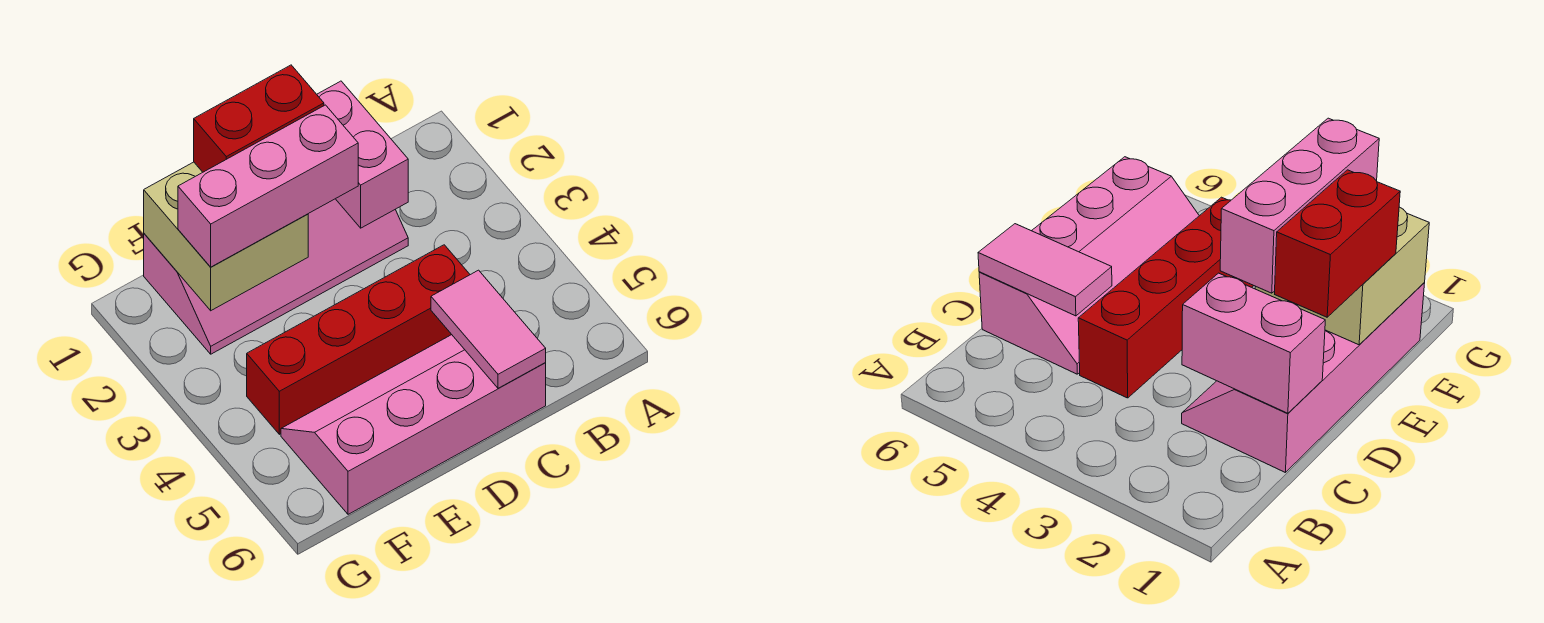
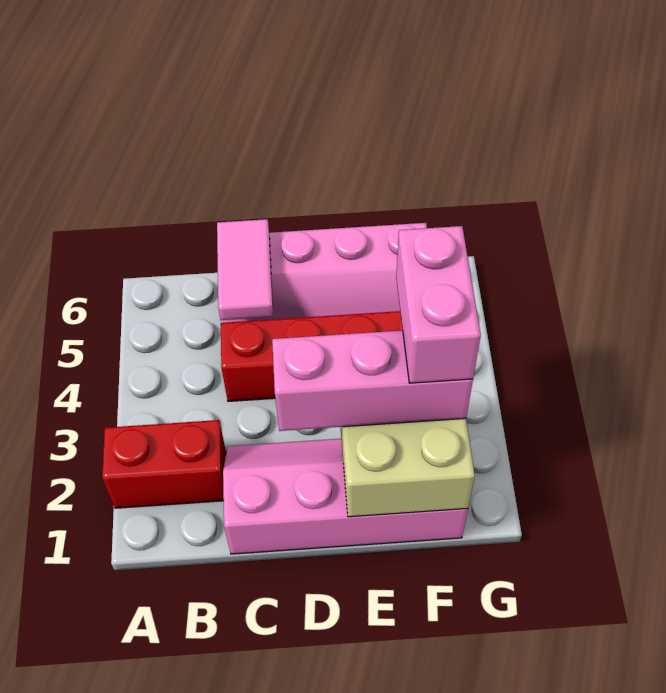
pink brick C1:C2 level 2 -> pink brick F2:F3 level 4
red brick D1:E1 level 3 -> red brick A2:B2 level 1

